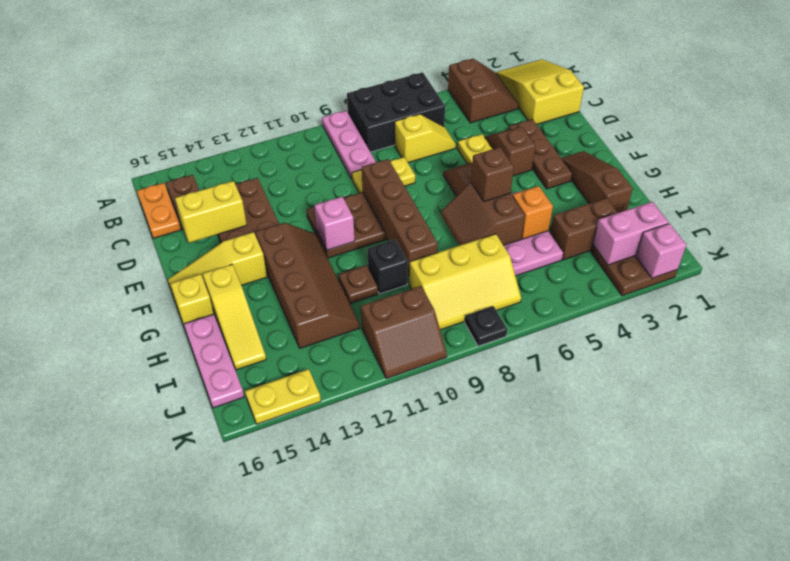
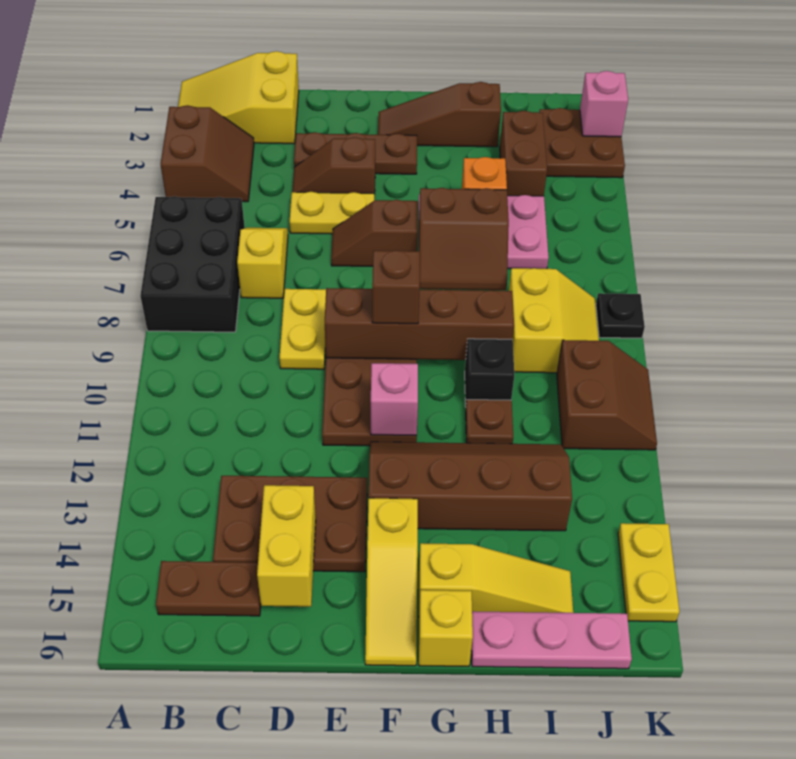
brown slope A3:B4 level 1 top 4 -> brown slope A3:B4 level 1 top A
pink plate A9:C9 level 1 -> none
orange plate B16:C16 level 1 -> none
brown brick G6 level 3 -> brown brick F9 level 3
yellow slope I7:J9 level 1 top I -> yellow slope I8:J9 level 1 top I
pink brick J2:J3 level 2 -> none

